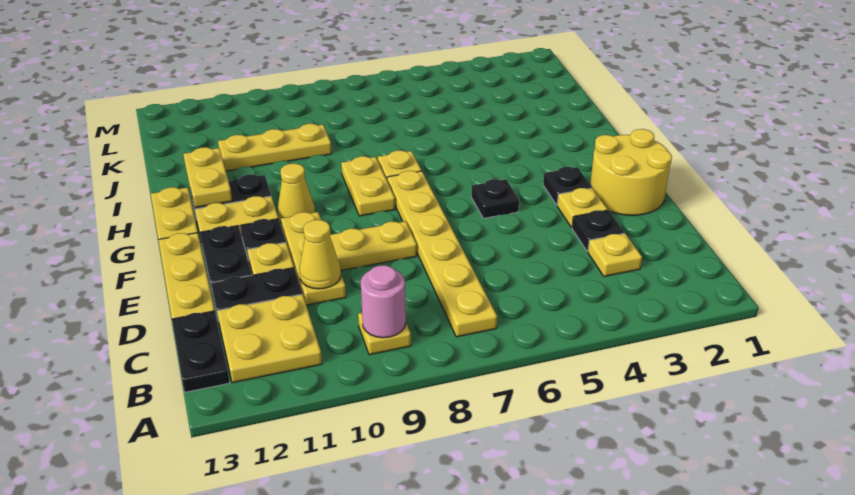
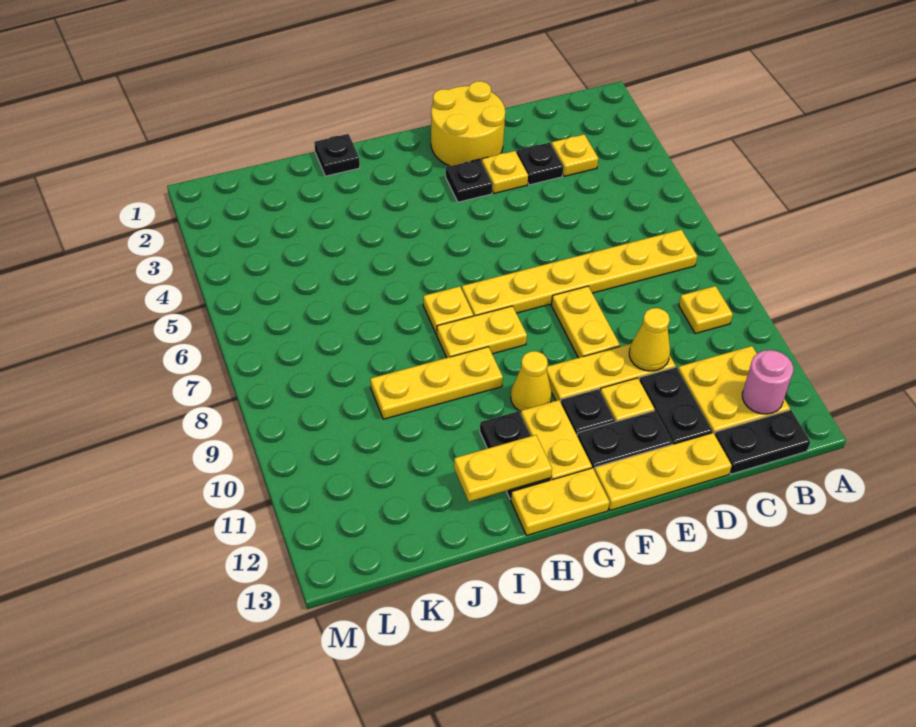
pink round brick B9 level 2 -> pink round brick B12 level 2
black plate F5 level 1 -> black plate I1 level 1
yellow plate J9:J11 level 1 -> yellow plate H9:J9 level 1

